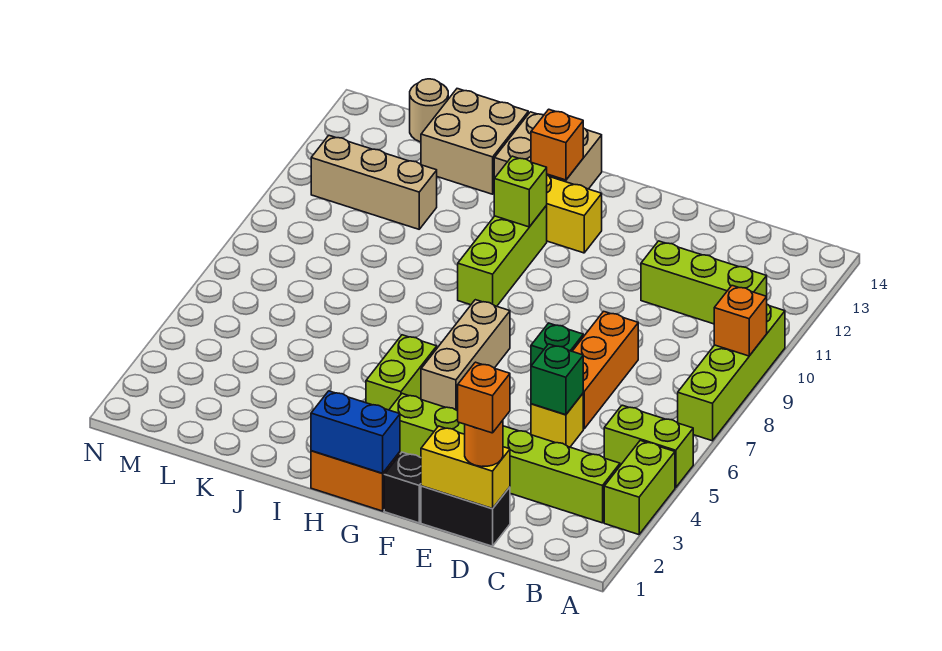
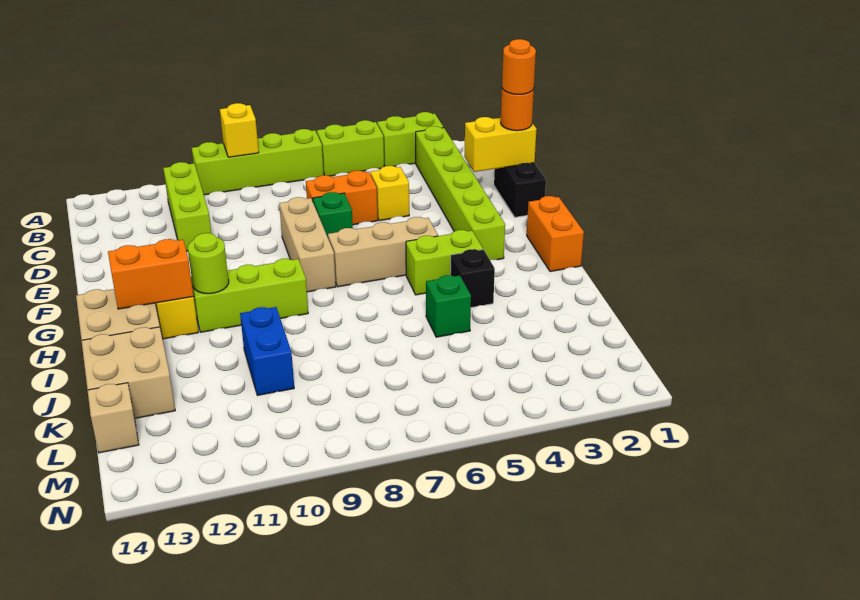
lime brick A5:B5 level 1 -> lime brick A5:A6 level 1
orange brick A9 level 2 -> yellow brick A9 level 2
yellow brick D1:E1 level 2 -> yellow brick D1:D2 level 2
orange brick D1 level 4 -> orange round brick D1 level 4
green brick D5 level 2 -> green brick J5 level 1
orange brick D6:D8 level 1 -> orange brick D6:D7 level 1
black brick F1 level 1 -> black brick I4 level 1
blue brick G1:H1 level 2 -> blue brick J10:K10 level 1
lime brick H11 level 2 -> lime round brick H11 level 2
orange brick H13 level 2 -> orange brick H12:H13 level 2
tan brick K11:M11 level 1 -> tan brick E8:G8 level 1
tan round brick L14 level 1 -> tan brick L14 level 1

